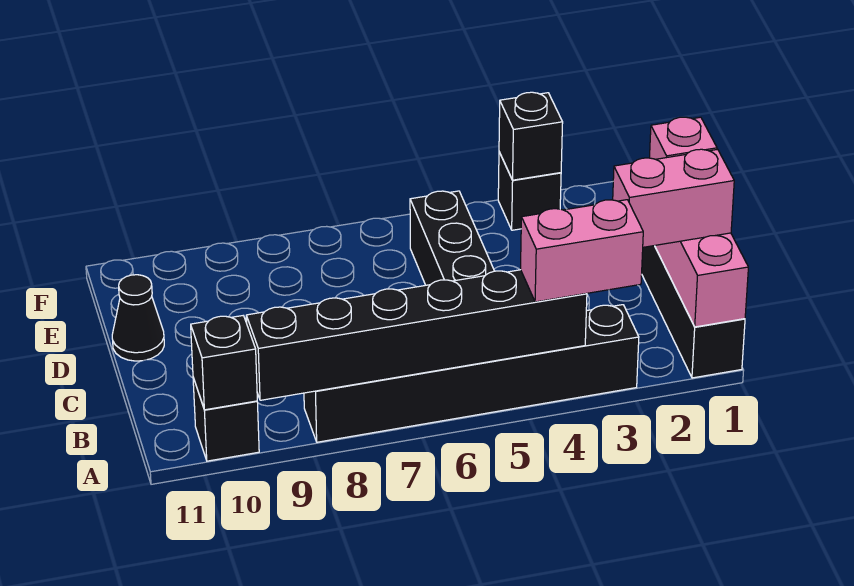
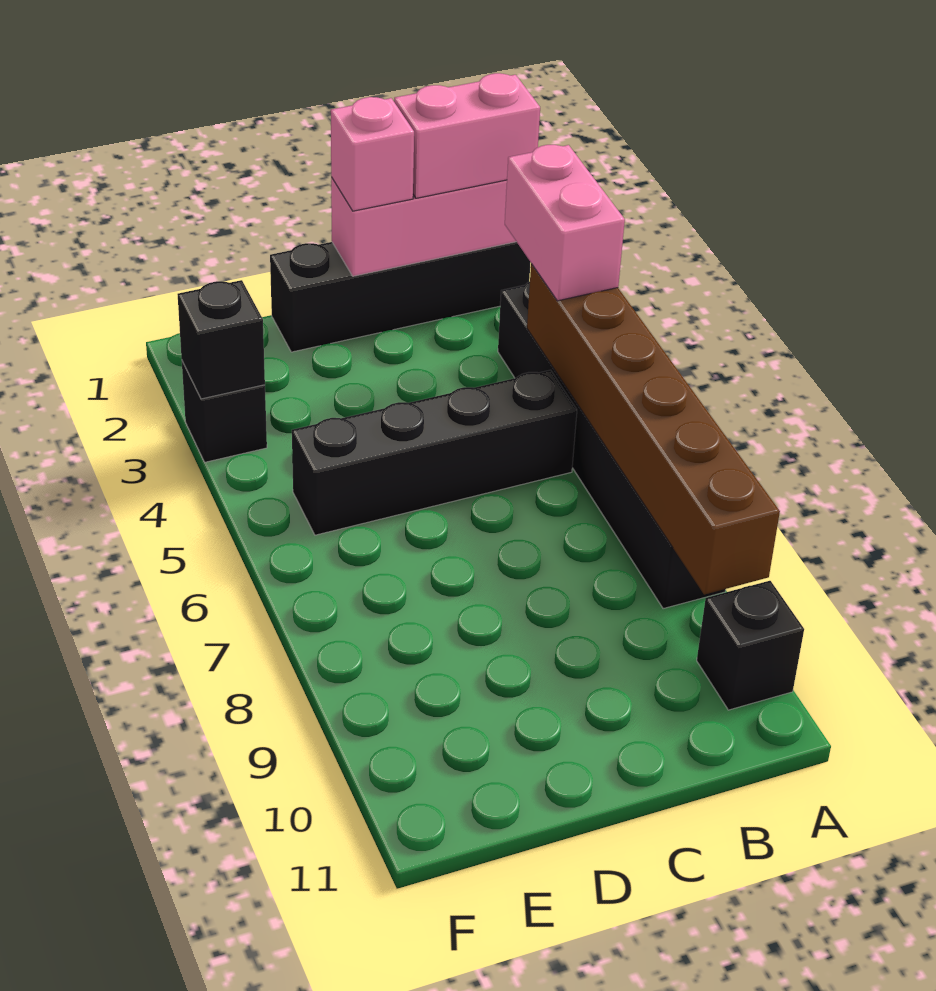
black brick A4:A9 level 2 -> brown brick A4:A9 level 2
black brick A10 level 2 -> none
pink brick B1:B2 level 3 -> pink brick A1:B1 level 3
black cone D11 level 1 -> none

